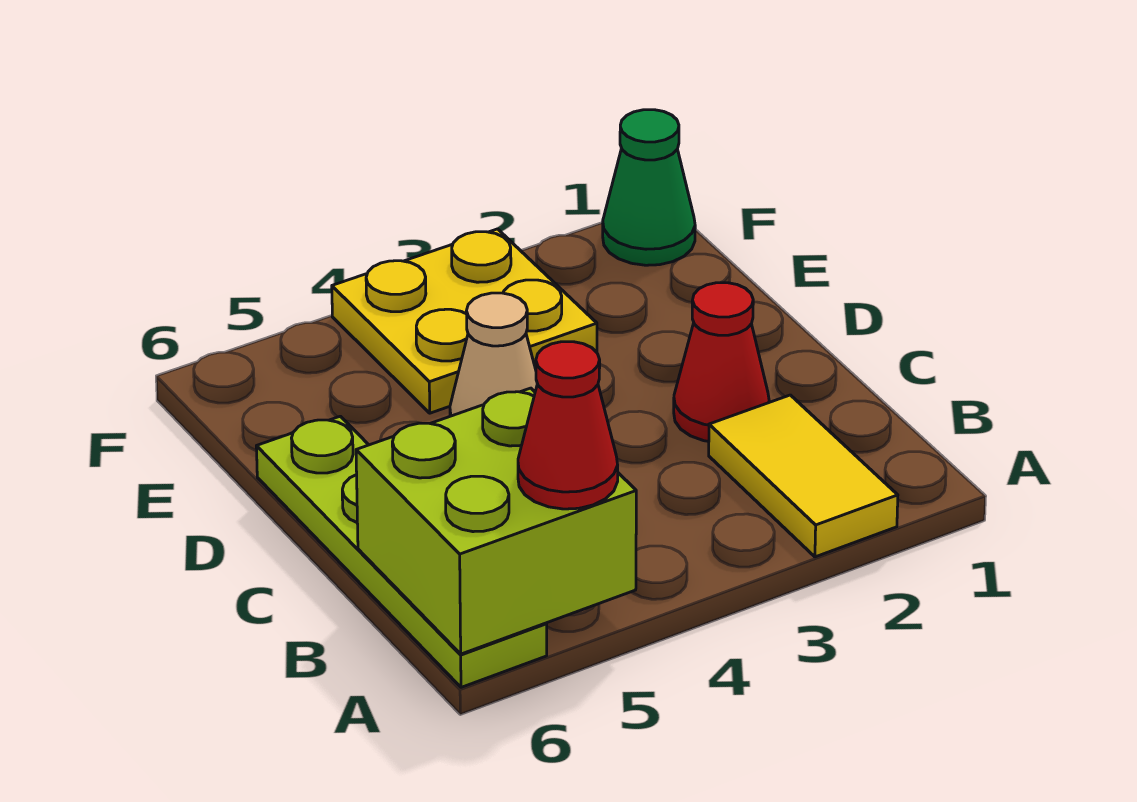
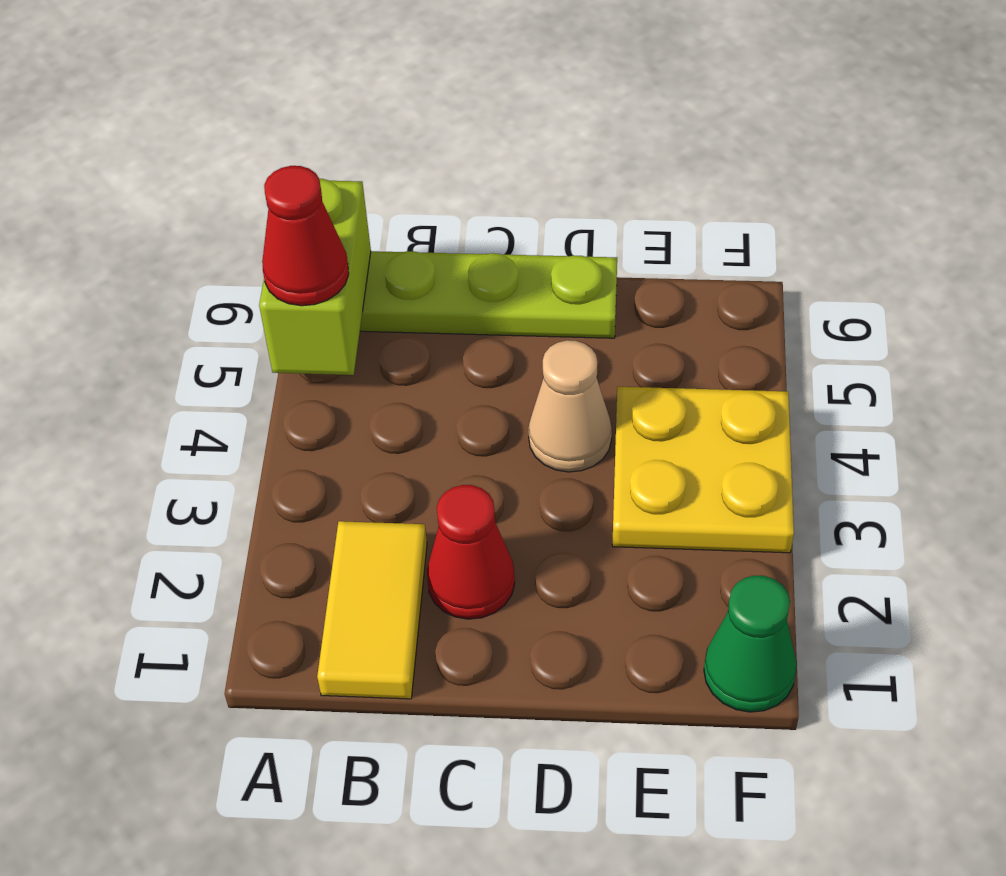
yellow tile A2:B2 level 1 -> yellow tile B1:B2 level 1
lime brick A5:B6 level 2 -> lime brick A5:A6 level 2

